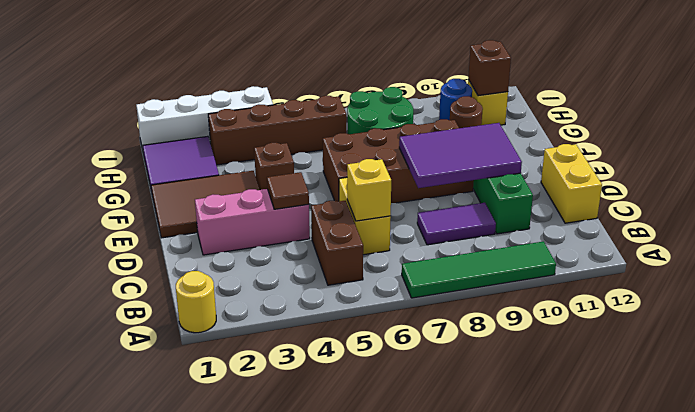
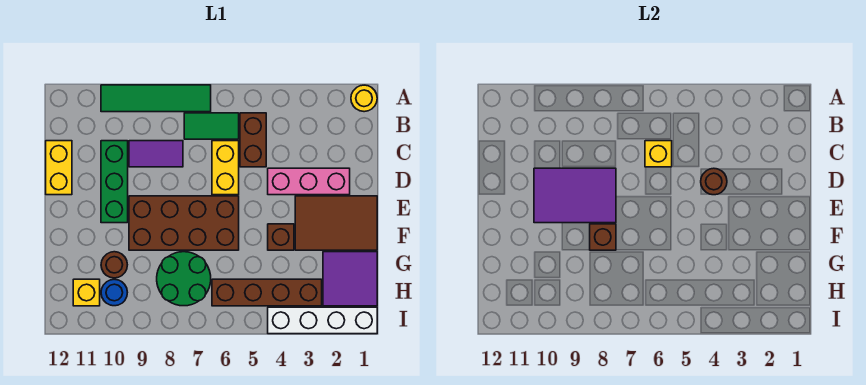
none -> green tile B6:B7 level 1
brown tile D4 level 2 -> brown round brick D4 level 2
brown brick H11 level 2 -> brown brick F8 level 2

